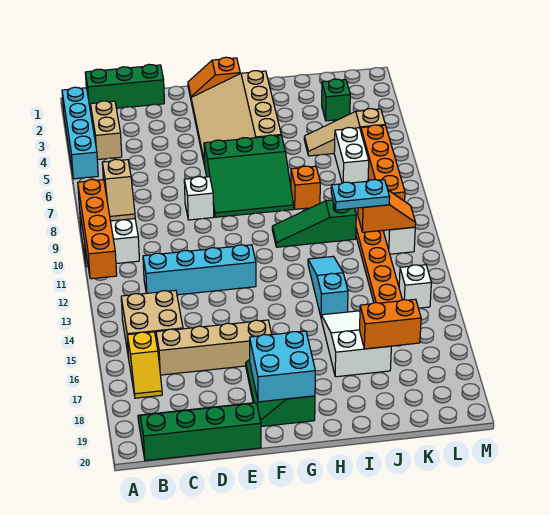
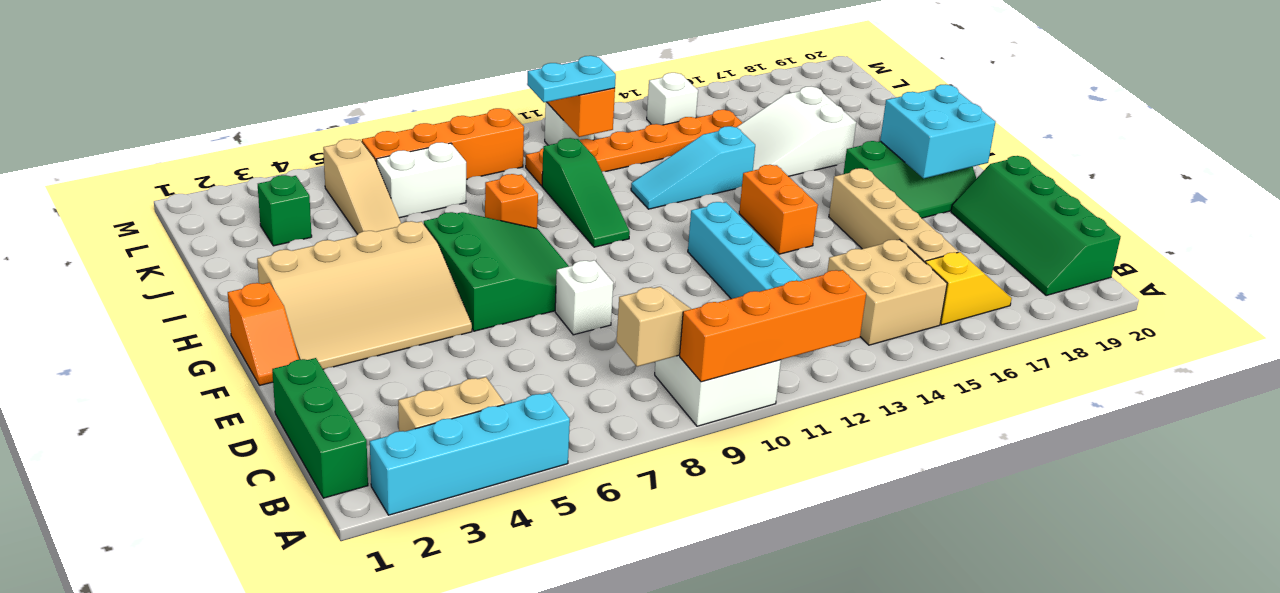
cyan plate J11:K11 level 3 -> cyan plate K10:K11 level 3
orange brick J17:K17 level 2 -> orange brick F14:G14 level 1

